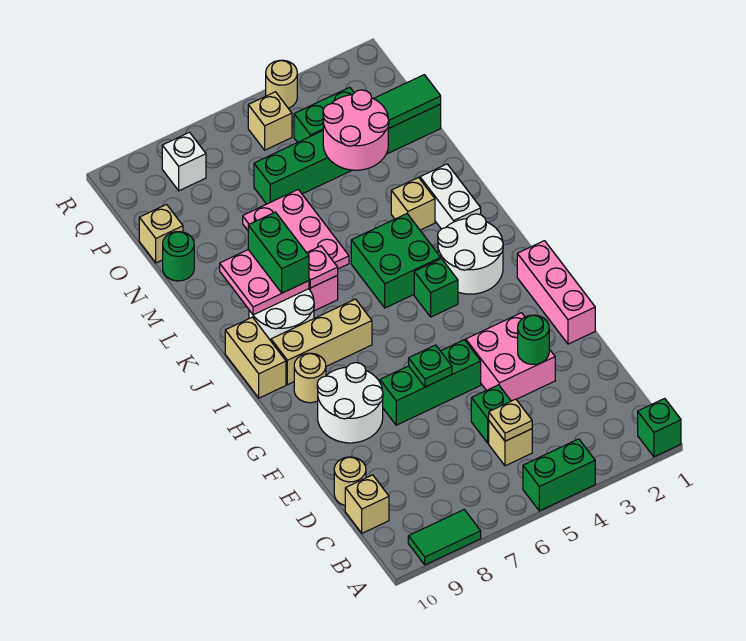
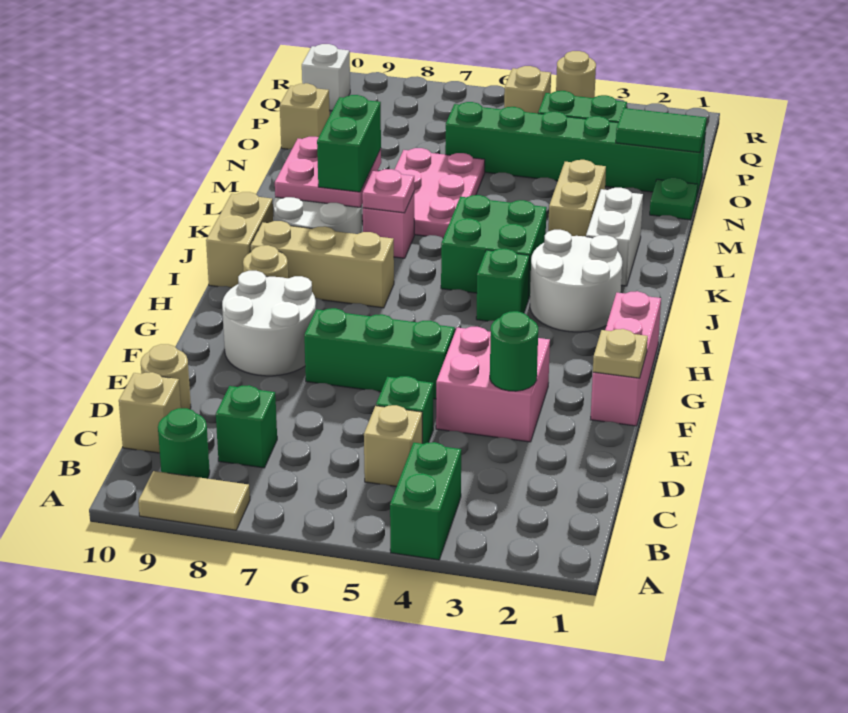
green brick A1 level 1 -> green brick C8 level 1
green brick A4:A5 level 1 -> green brick A4:B4 level 1
green tile A8:A9 level 1 -> tan tile A8:A9 level 1
tan plate C5 level 2 -> tan plate F1 level 2
green plate F6 level 2 -> green plate N1 level 1
tan brick L3 level 1 -> tan brick L3:M3 level 1
pink round brick N3:O4 level 2 -> none
green round brick N10 level 1 -> green round brick B9 level 1
white brick Q8 level 1 -> white brick Q10 level 1

